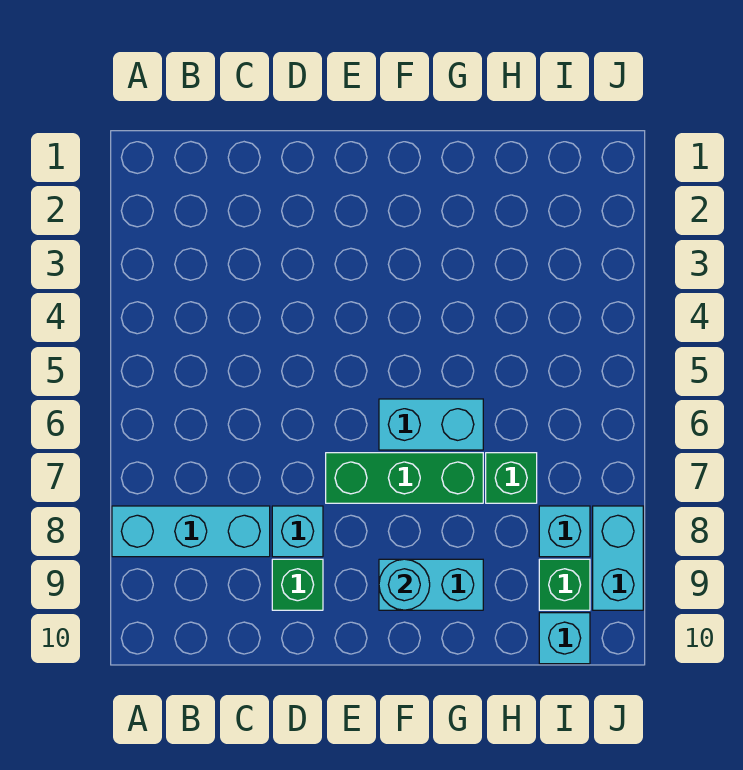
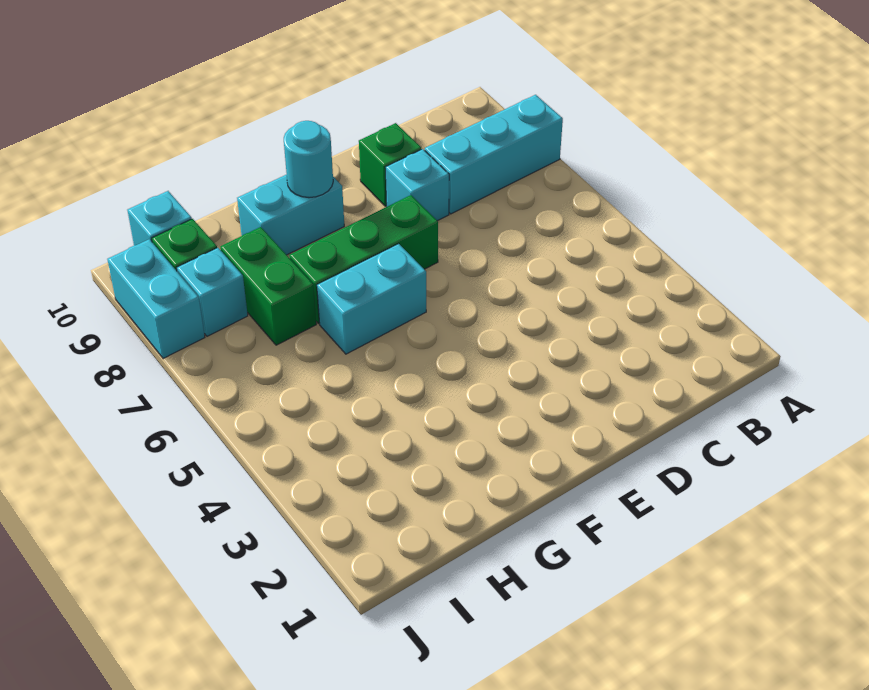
green brick H7 level 1 -> green brick H7:H8 level 1

